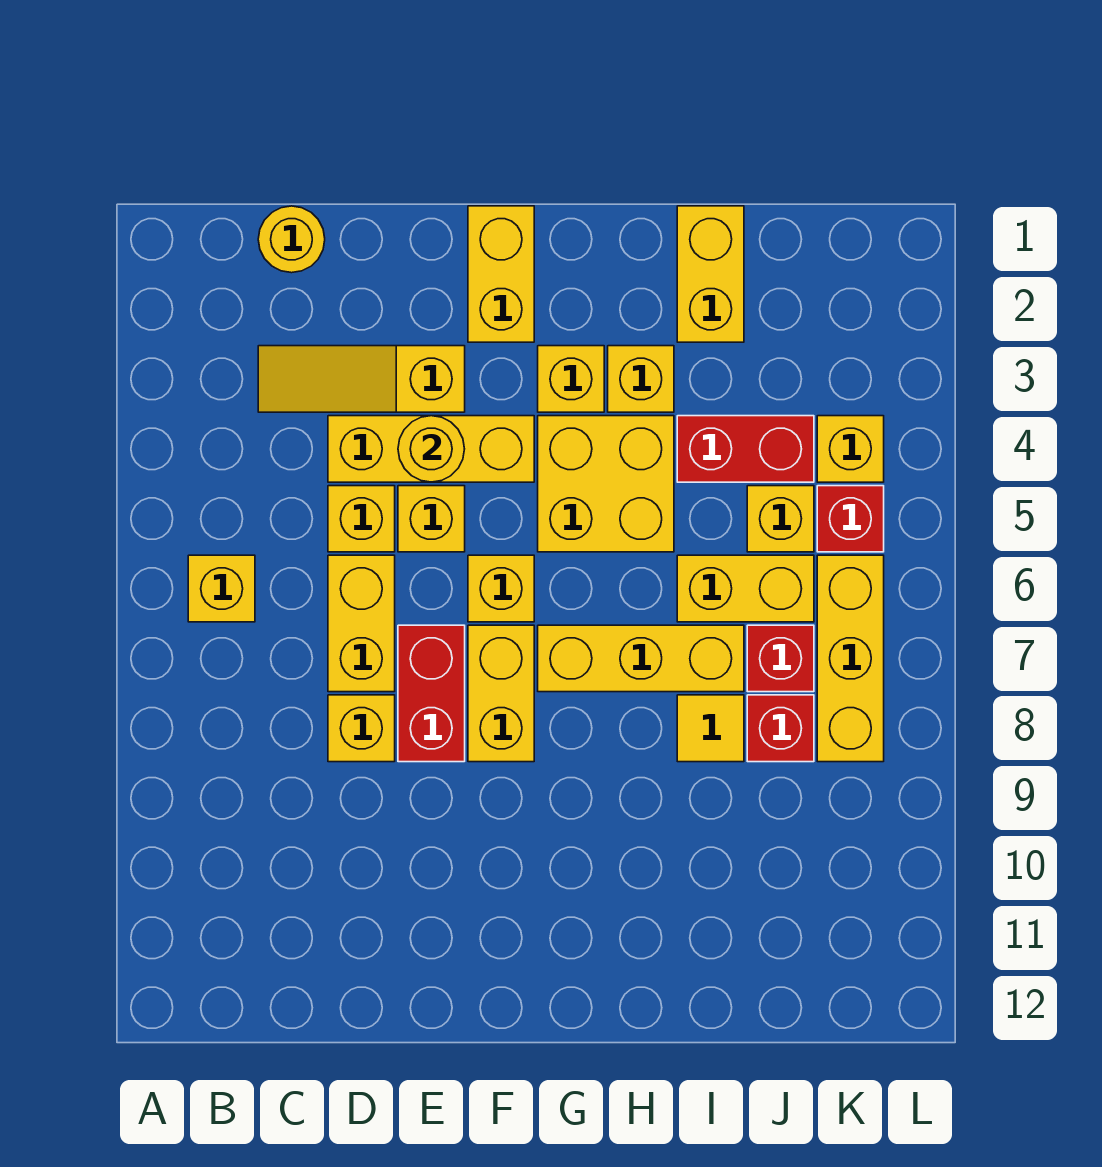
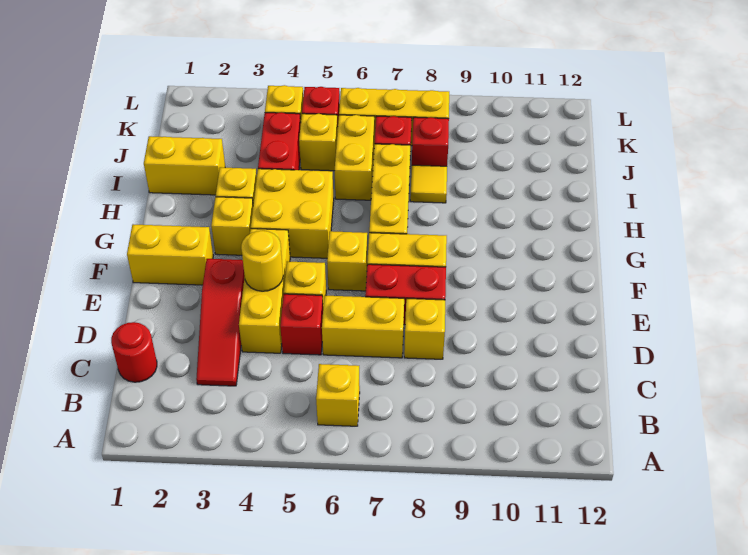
yellow round brick C1 level 1 -> red round brick C1 level 1
yellow slope C3:E3 level 1 top E -> red slope C3:E3 level 1 top E
yellow brick D5 level 1 -> red brick D5 level 1

